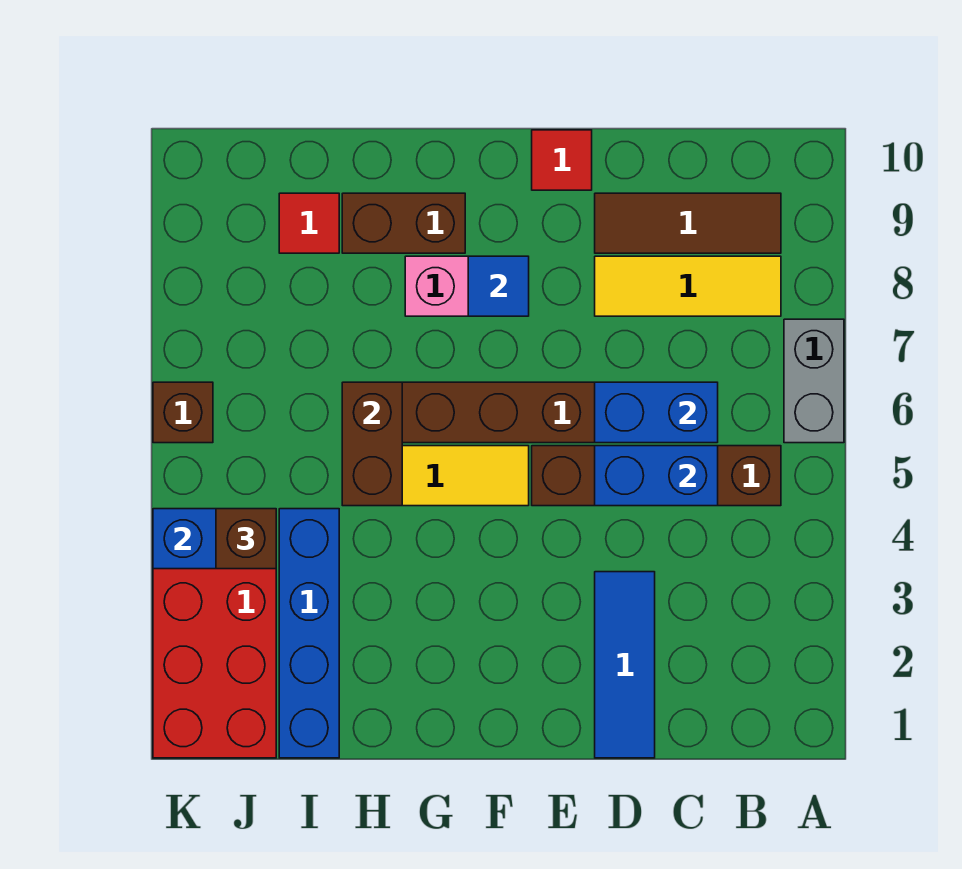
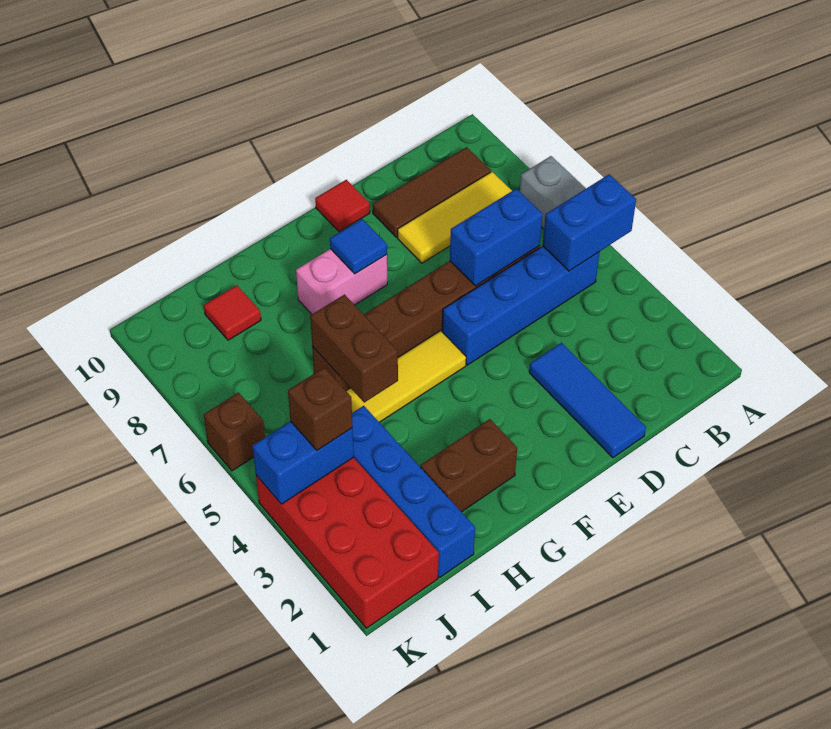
brown brick B5:E5 level 1 -> blue brick B5:E5 level 1
blue brick C5:D5 level 2 -> blue brick A5:B5 level 2
brown brick G9:H9 level 1 -> brown brick G2:H2 level 1

